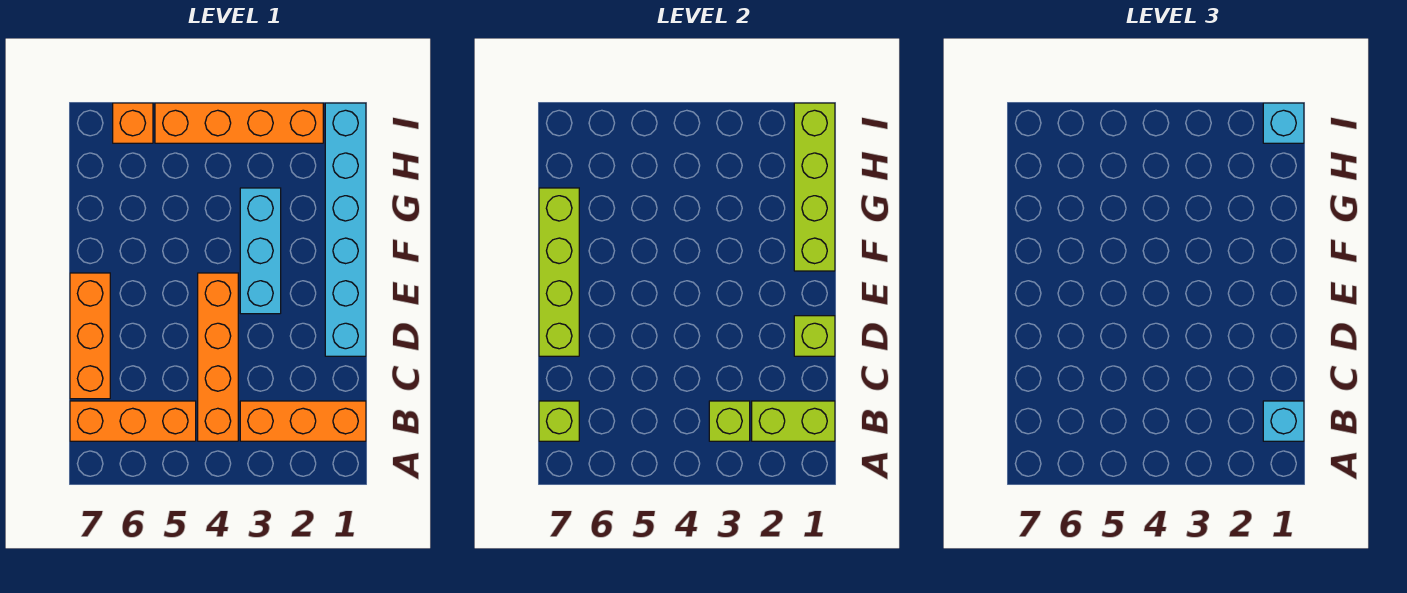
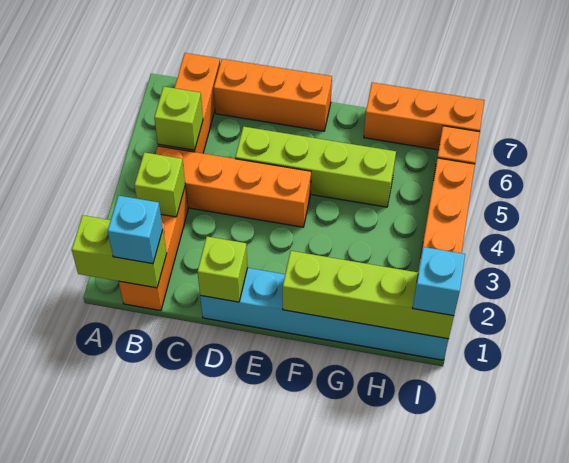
lime brick B1:B2 level 2 -> lime brick A1:B1 level 2
lime brick B7 level 2 -> lime brick B5 level 2
lime brick D7:G7 level 2 -> lime brick D5:G5 level 1
cyan brick E3:G3 level 1 -> none
none -> orange brick G7:I7 level 1

